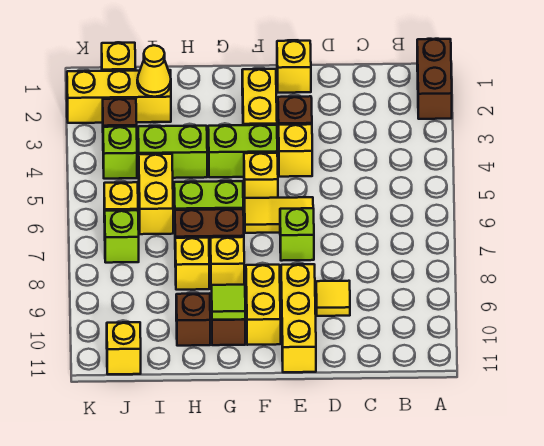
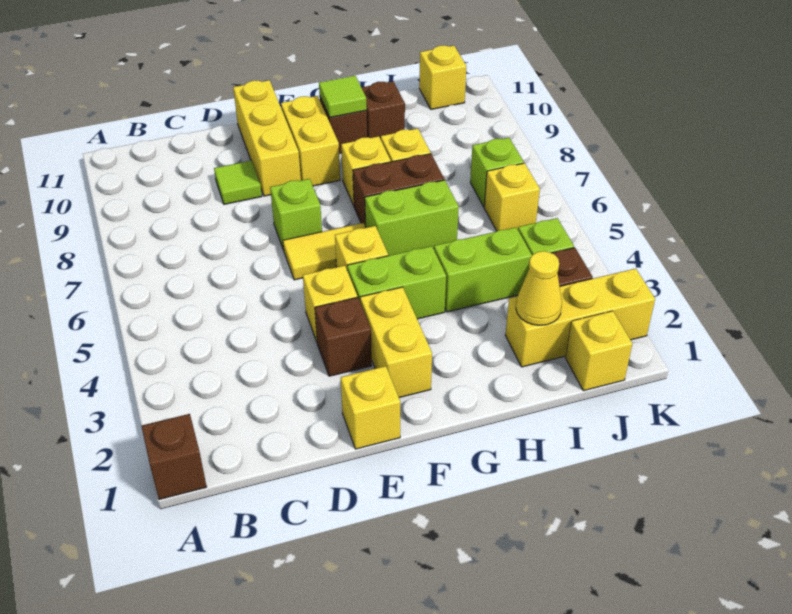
brown brick A1:A2 level 1 -> brown brick A1 level 1
yellow tile D9 level 1 -> lime tile D9 level 1
yellow brick I5:I6 level 1 -> none

